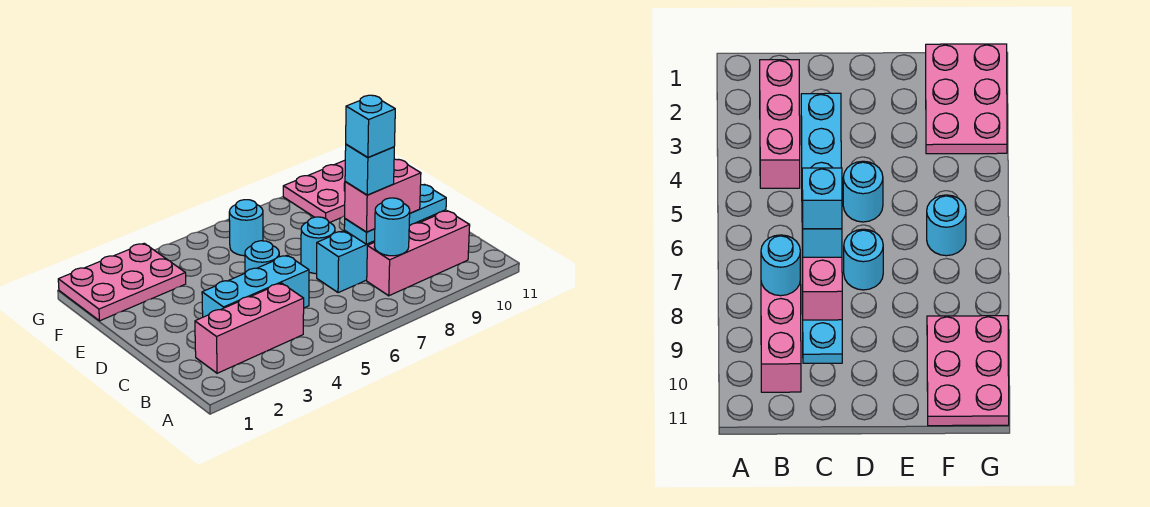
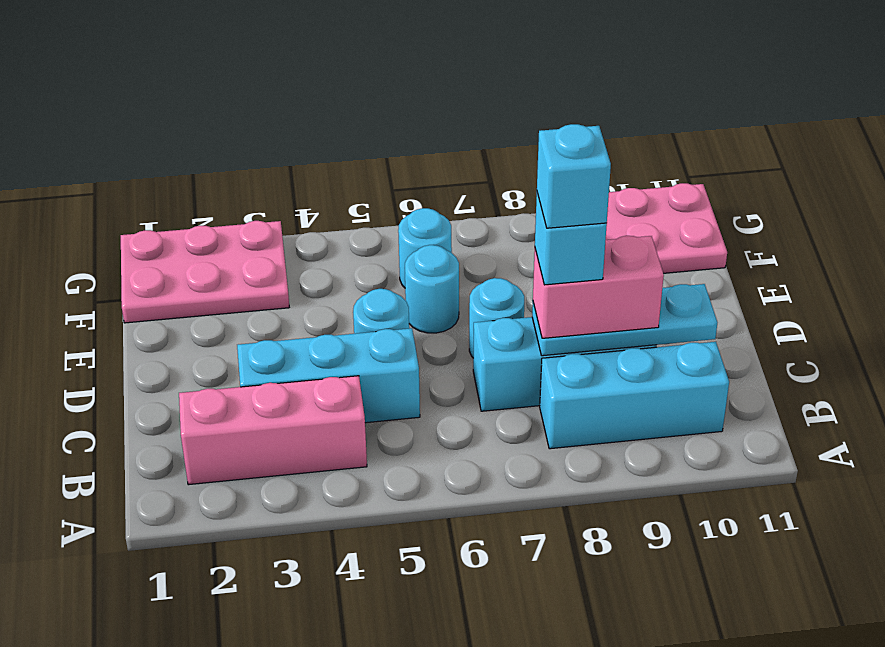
pink brick B8:B10 level 1 -> cyan brick B8:B10 level 1
cyan round brick B8 level 2 -> cyan round brick E6 level 1

